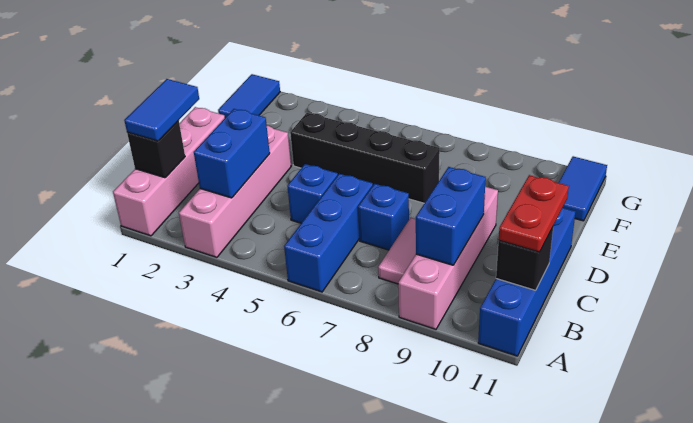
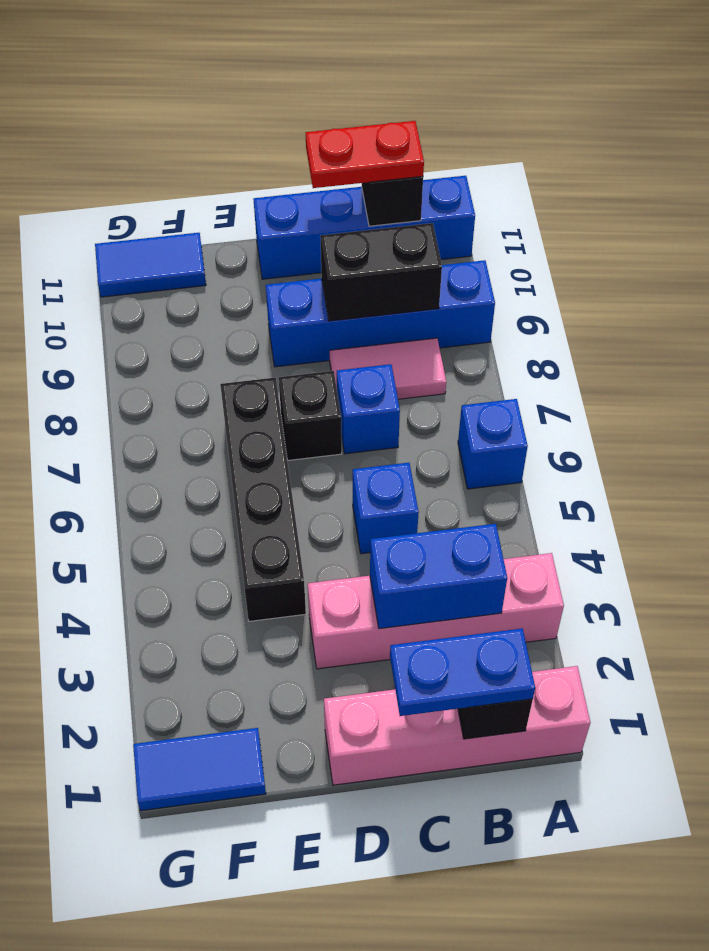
blue brick A6:C6 level 1 -> blue brick A6 level 1
pink brick A9:D9 level 1 -> blue brick A9:D9 level 1
blue tile B1:C1 level 3 -> blue plate B1:C1 level 3
blue brick B9:C9 level 2 -> black brick B9:C9 level 2
none -> black brick D7 level 1

